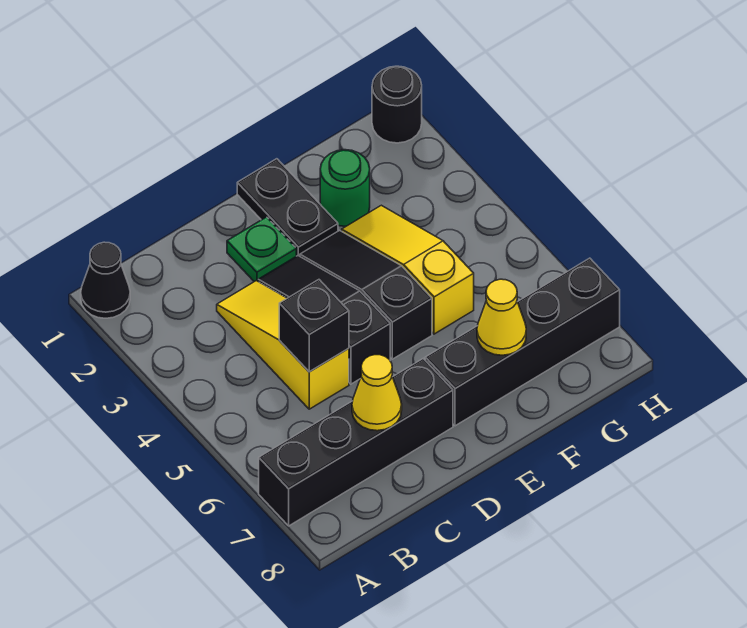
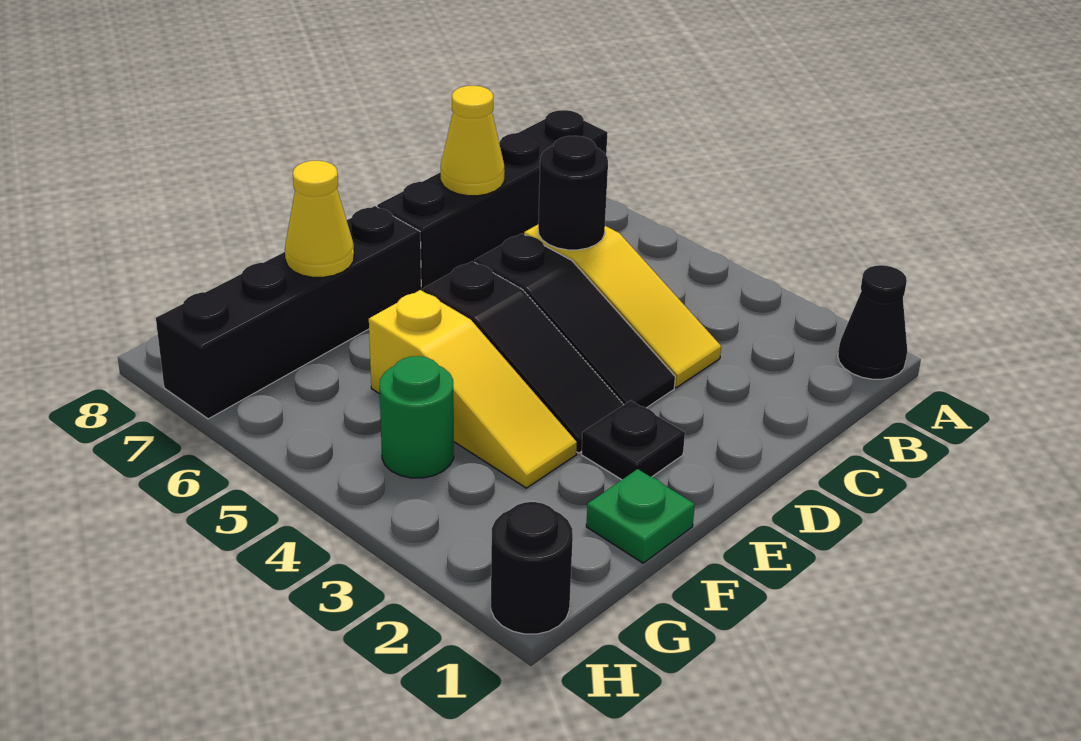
black brick C5 level 2 -> black round brick C5 level 2
green plate D2 level 1 -> green plate F1 level 1
black plate E1:E2 level 1 -> black plate E2 level 1
green round brick F2 level 1 -> green round brick G4 level 1

